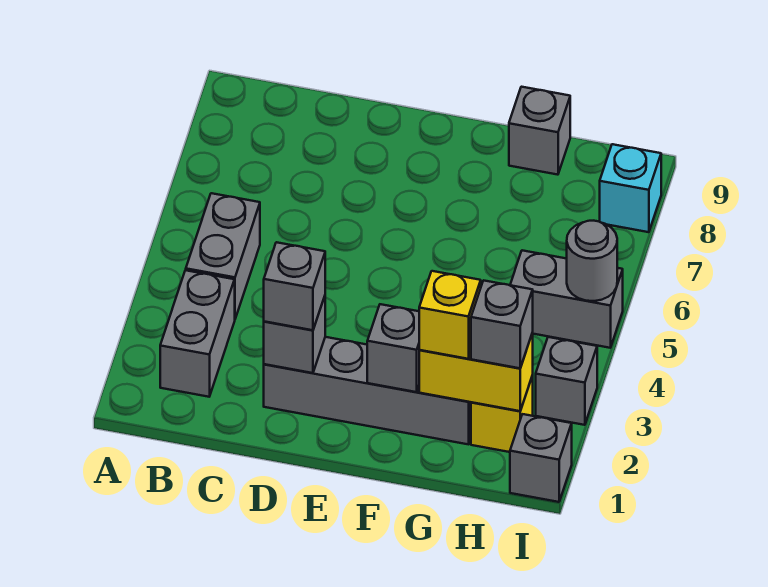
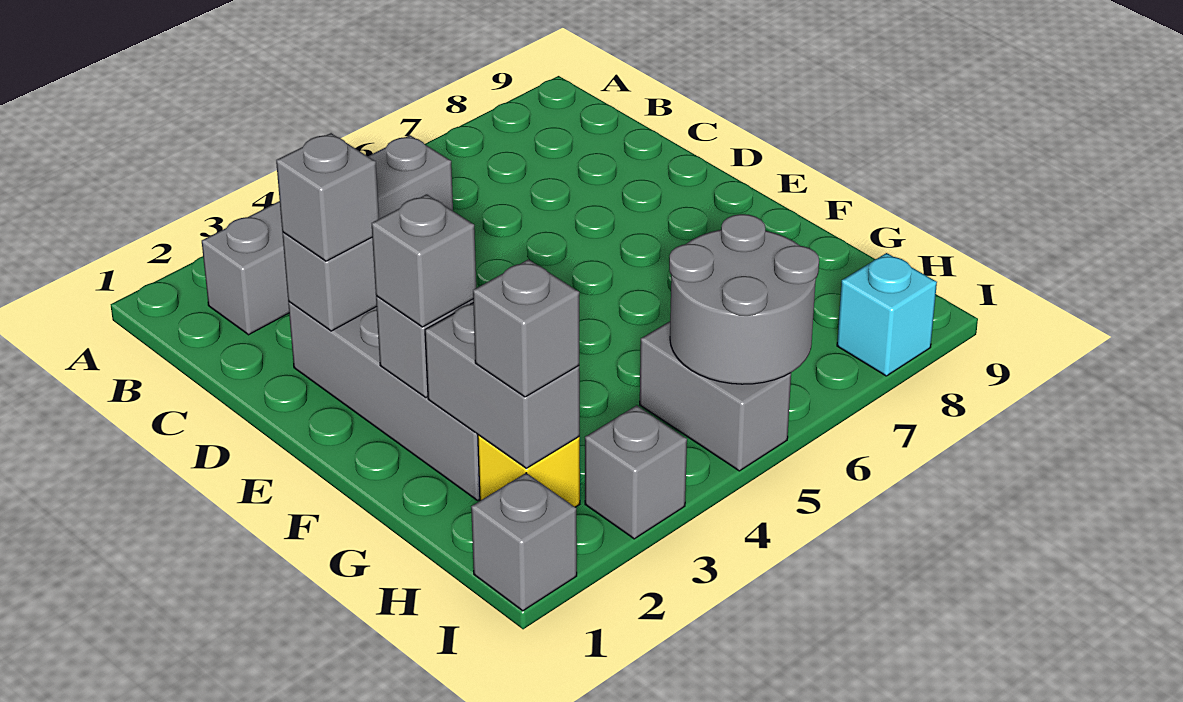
yellow brick G2:H2 level 2 -> grey brick G2:H2 level 2
yellow brick G2 level 3 -> none
grey brick G9 level 1 -> grey brick F2 level 3
grey round brick I5 level 2 -> grey round brick H5:I6 level 2

